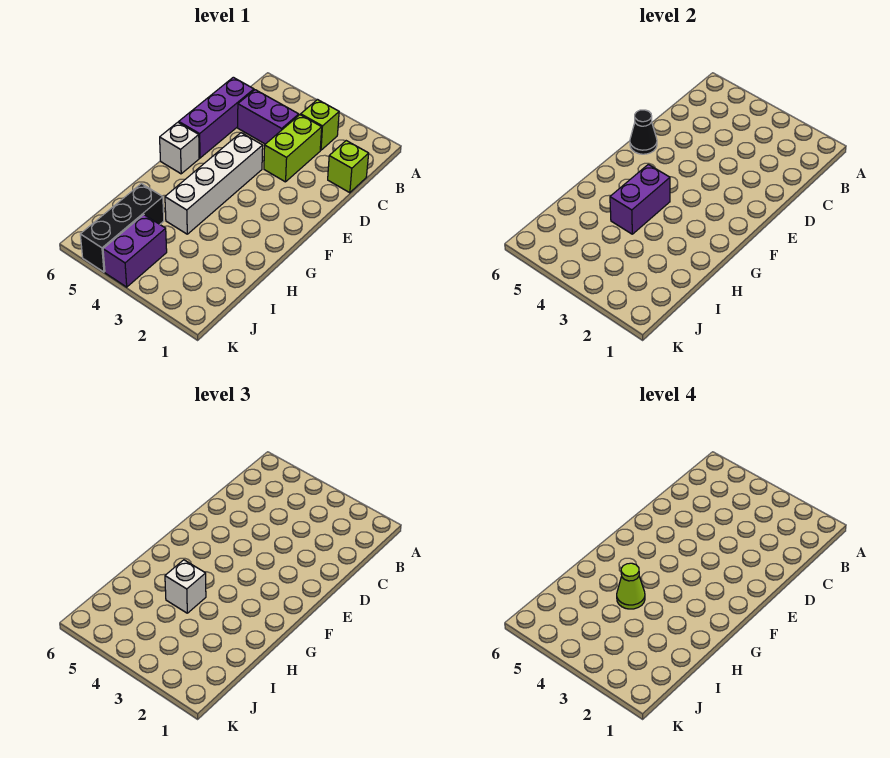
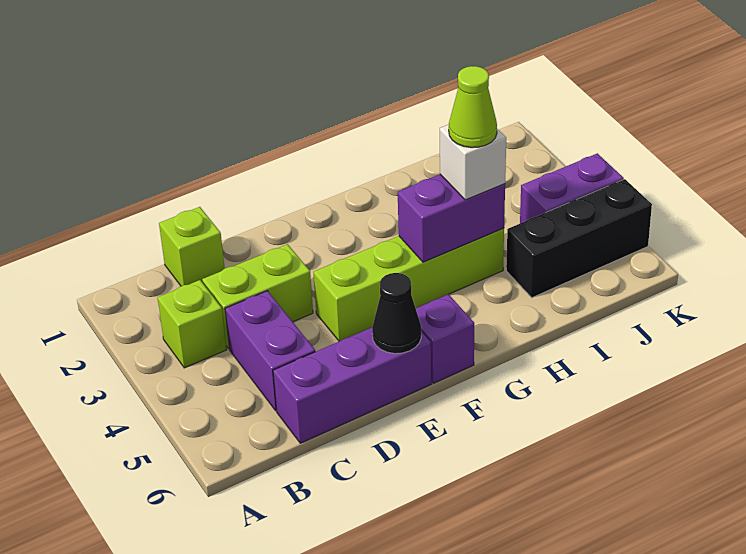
white brick E4:H4 level 1 -> lime brick E4:H4 level 1
white brick F6 level 1 -> purple brick F6 level 1

